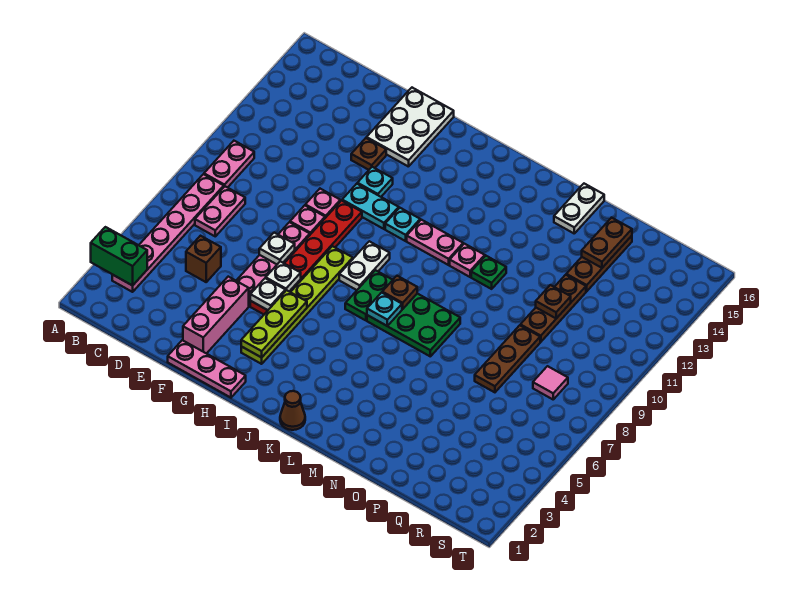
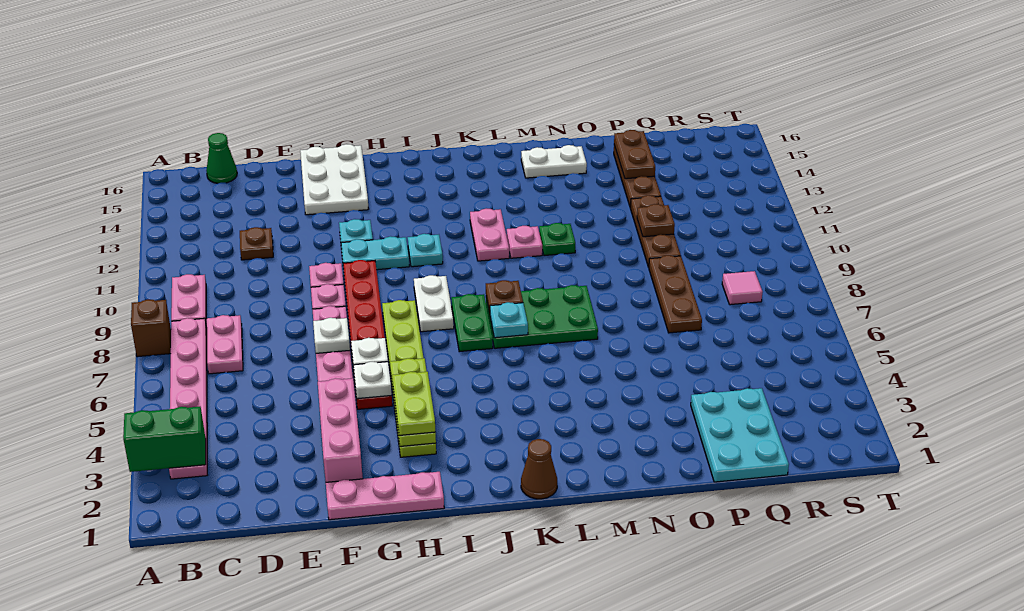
none -> green cone C16 level 1
brown brick D5 level 1 -> brown brick A8 level 1
brown plate F13 level 1 -> brown plate D12 level 1
none -> lime plate H3:H4 level 3
pink plate J11:K11 level 1 -> pink plate K11:K12 level 1
white plate N15:N16 level 1 -> white plate M15:N15 level 1
none -> cyan plate P1:Q3 level 1

